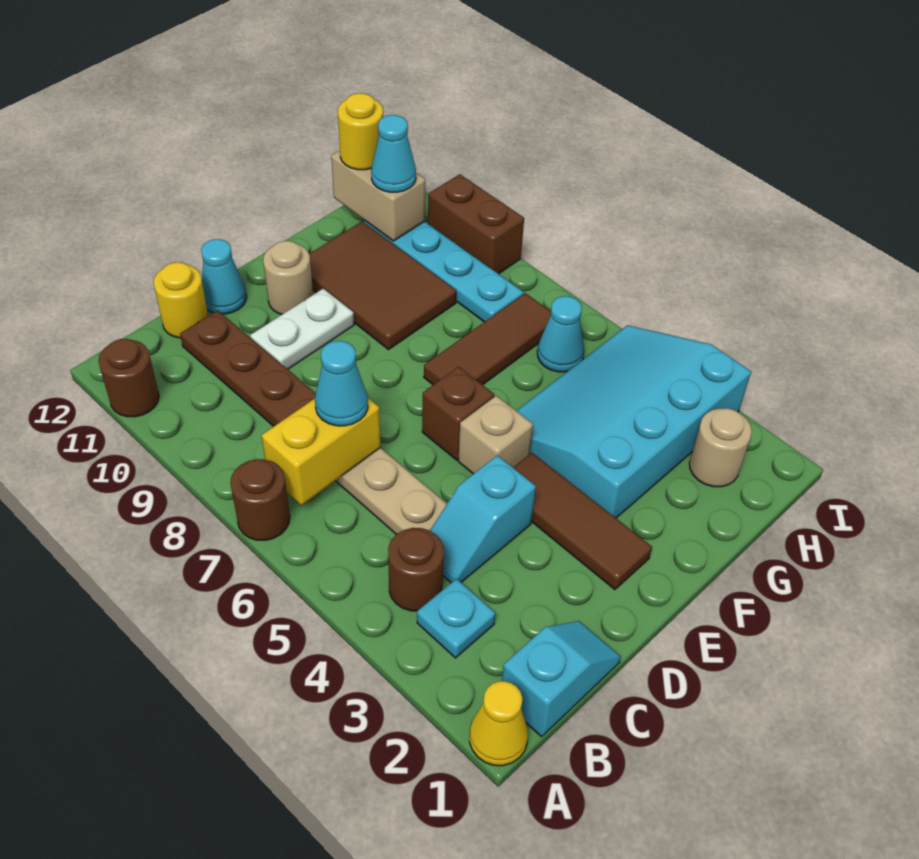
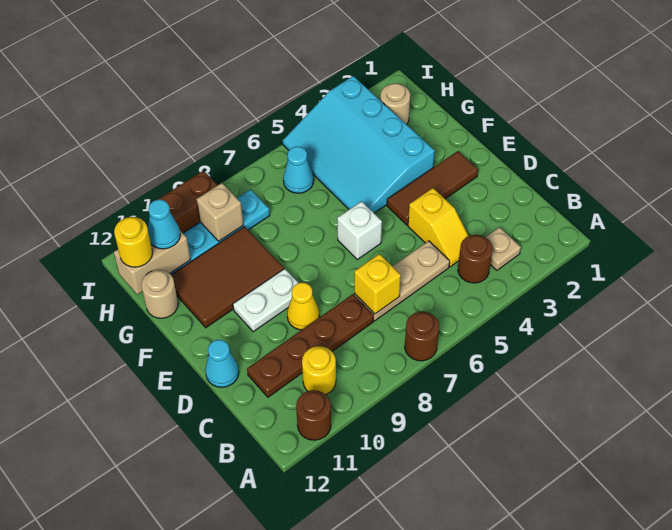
yellow cone A1 level 1 -> yellow cone D9 level 1
cyan slope B1:C1 level 1 top B -> none
cyan plate B3 level 1 -> tan plate B3 level 1
yellow brick B7:C7 level 2 -> yellow brick C7 level 2
cyan slope C4:D4 level 1 top D -> yellow slope C4:D4 level 1 top D
cyan cone C7 level 3 -> none
yellow round brick C12 level 1 -> yellow round brick B10 level 1
white plate D10:E10 level 1 -> white plate E9:E10 level 1
tan brick E5 level 1 -> tan brick H9 level 2
brown brick E6 level 1 -> white brick E6 level 1
tan round brick E11 level 1 -> tan round brick G12 level 1
brown tile F7:H7 level 1 -> none

